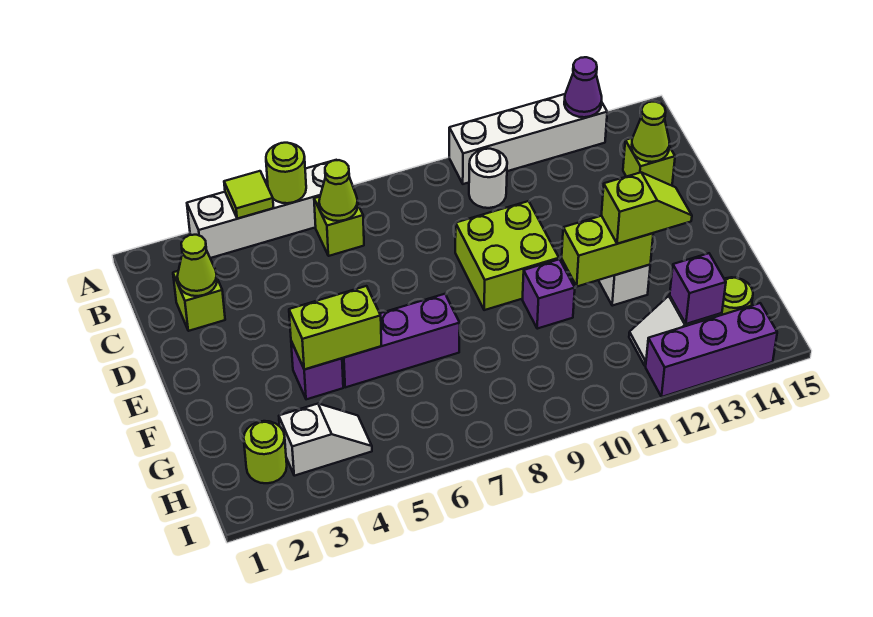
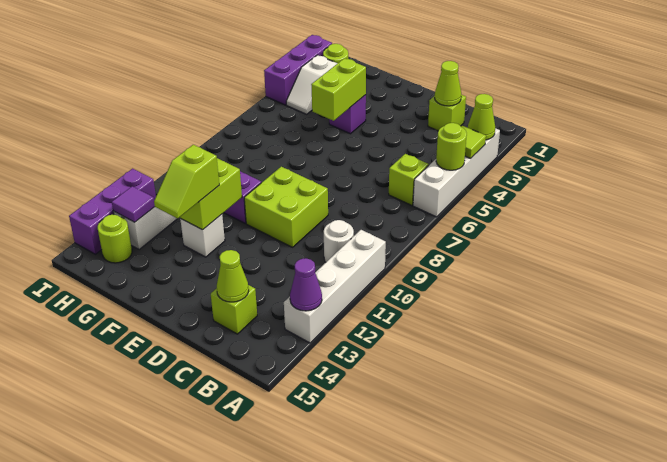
lime cone B6 level 2 -> lime cone A3 level 2
purple brick F5:F7 level 1 -> purple brick I2:I4 level 1
purple brick H13 level 2 -> purple tile H13 level 2

